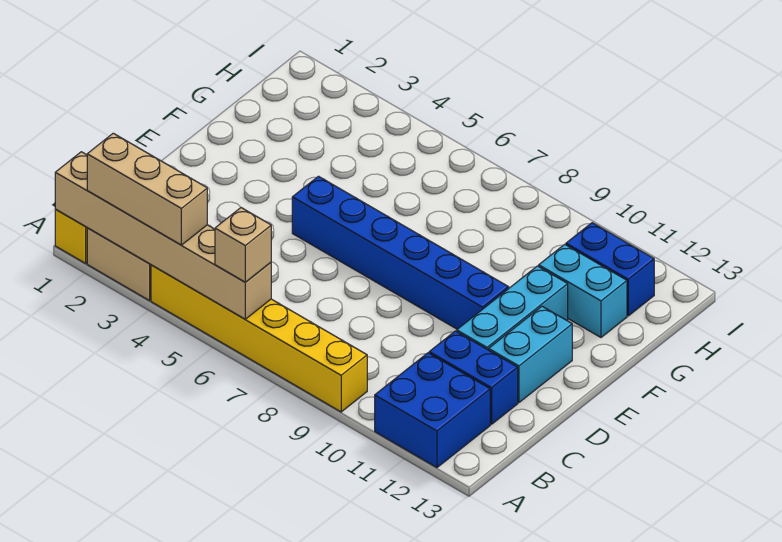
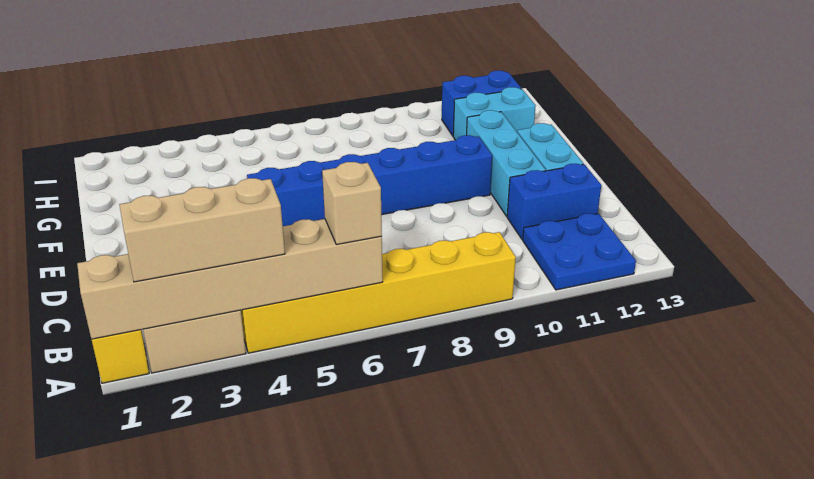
blue brick A11:B12 level 1 -> blue plate A11:B12 level 1

